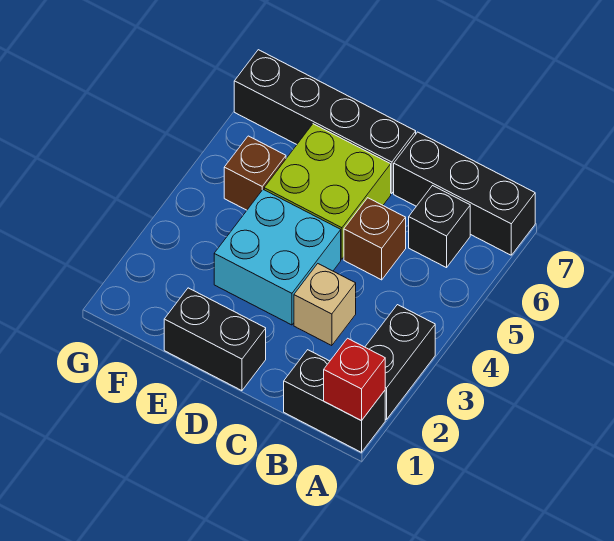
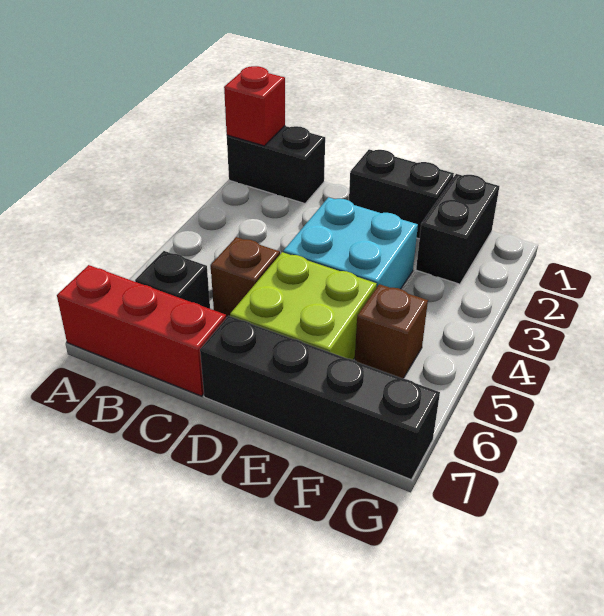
black brick A2:A3 level 1 -> black brick F1:F2 level 1
black brick A7:C7 level 1 -> red brick A7:C7 level 1
tan brick C3 level 1 -> none

